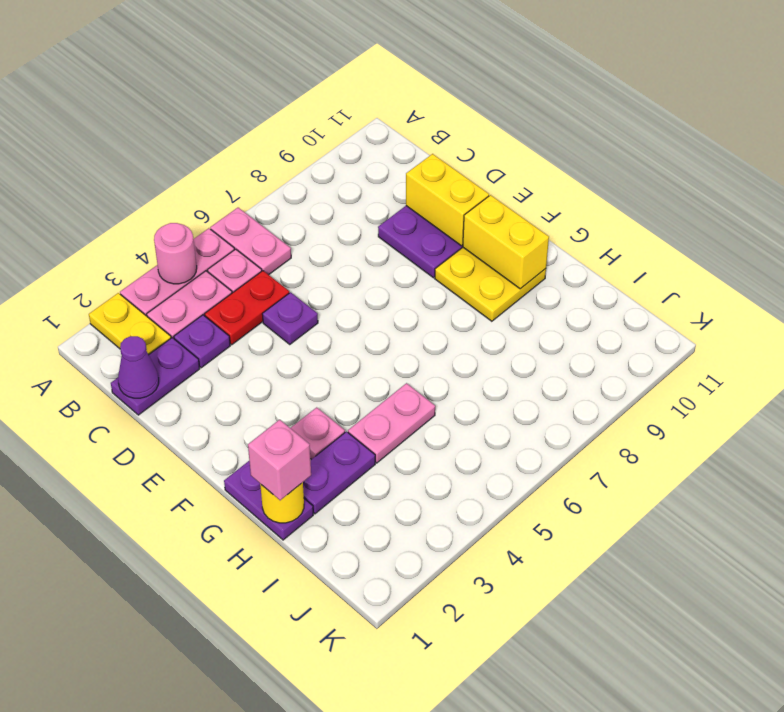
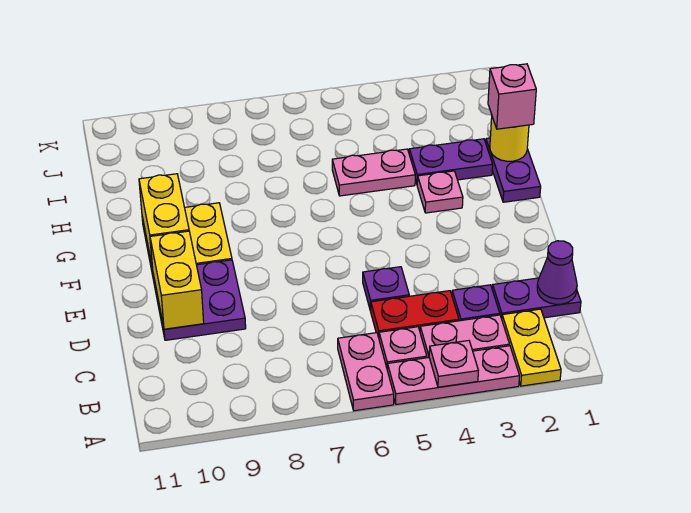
pink round brick A4 level 2 -> pink plate A4 level 2

